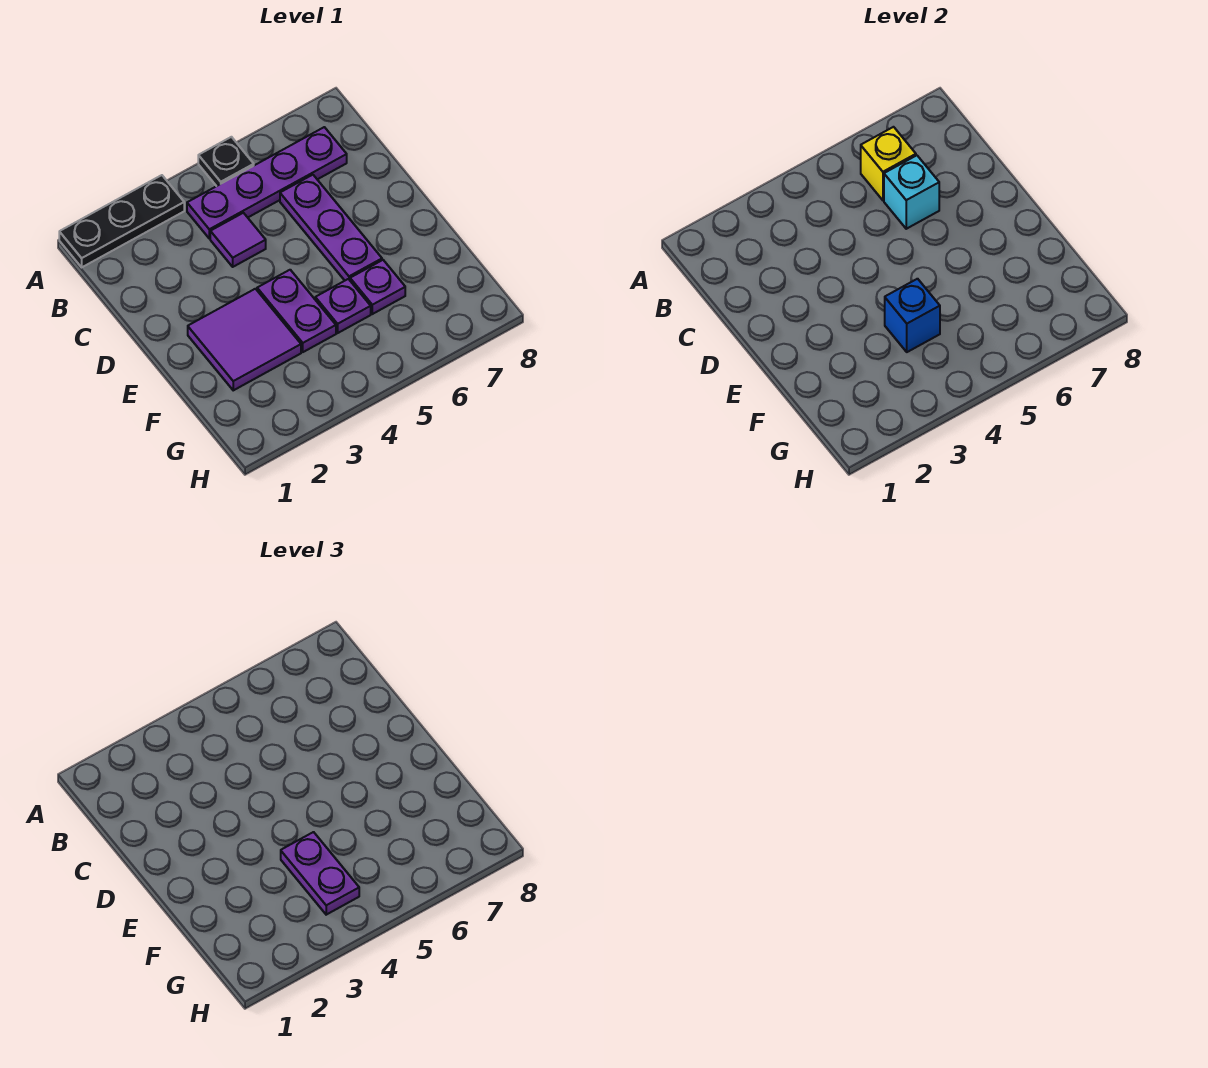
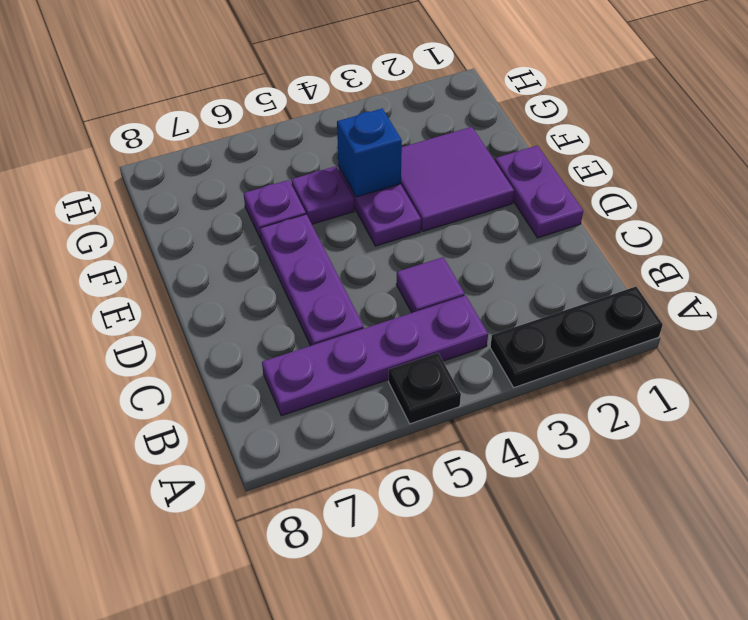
yellow brick B6 level 2 -> none
cyan brick C6 level 2 -> none
purple plate F4:G4 level 3 -> purple plate D1:E1 level 1

